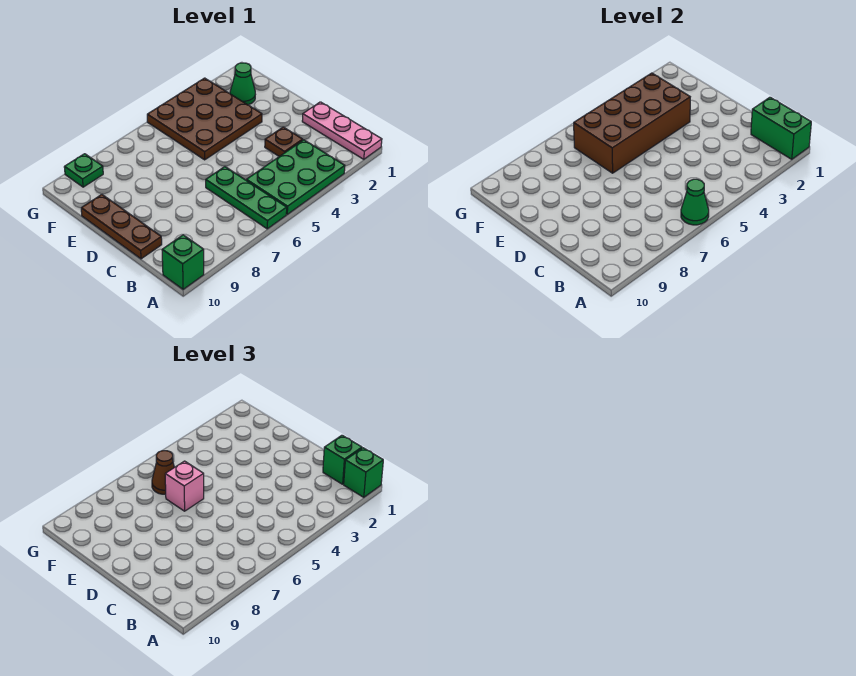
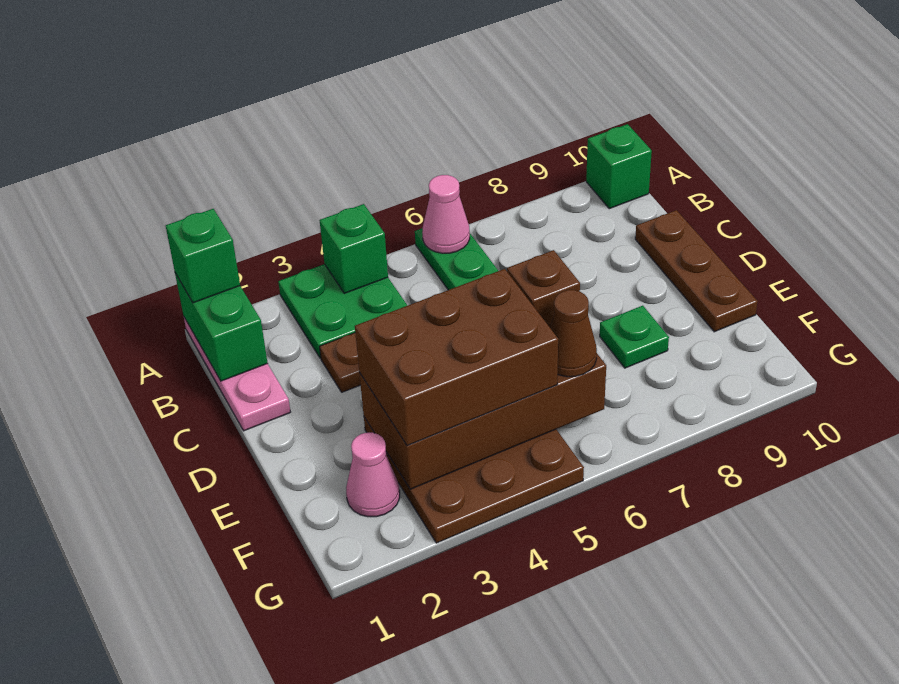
green plate A3:B5 level 1 -> green plate A3:B4 level 1
green cone A6 level 2 -> pink cone A6 level 2
green brick B1 level 3 -> green brick A4 level 2
none -> brown brick E3:F5 level 3
pink brick E6 level 3 -> brown brick E6 level 3
green cone F2 level 1 -> pink cone F2 level 1
green plate G9 level 1 -> green plate E8 level 1

